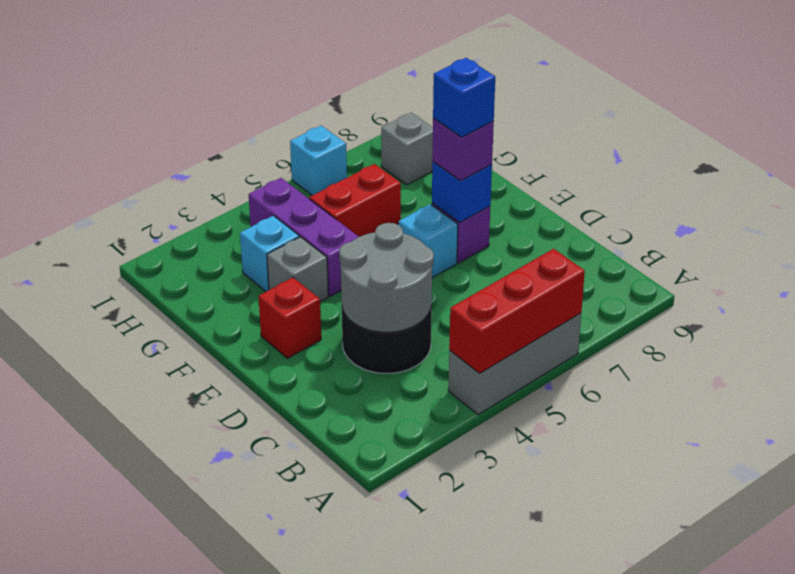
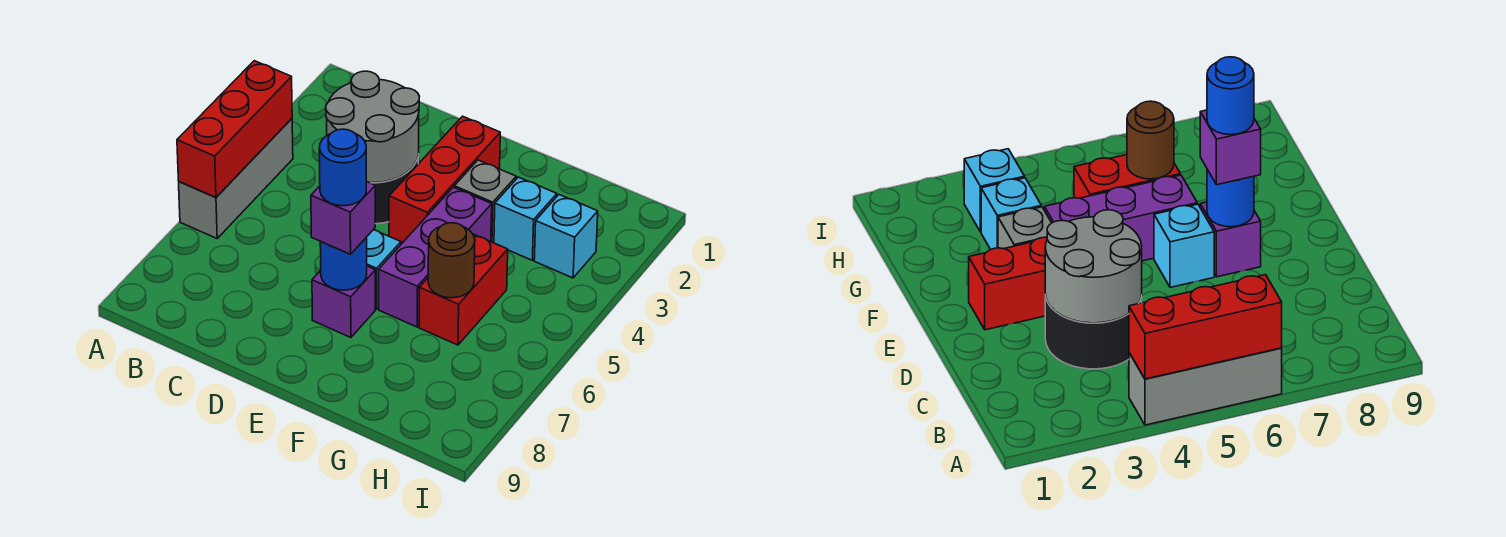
red brick E2 level 1 -> red brick E2:E4 level 1
blue brick E7 level 2 -> blue round brick E7 level 2
blue brick E7 level 4 -> blue round brick E7 level 4
purple brick F4:H4 level 1 -> purple brick F4:F6 level 1
none -> brown round brick G6 level 2
grey brick H8 level 1 -> none
cyan brick I6 level 1 -> cyan brick H3 level 1

